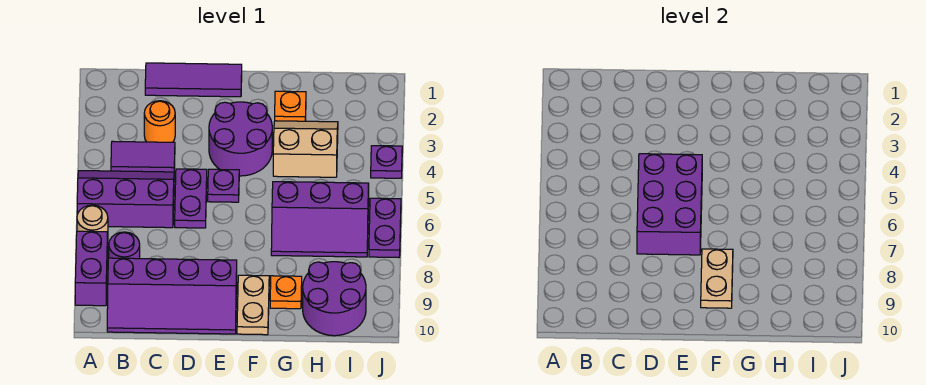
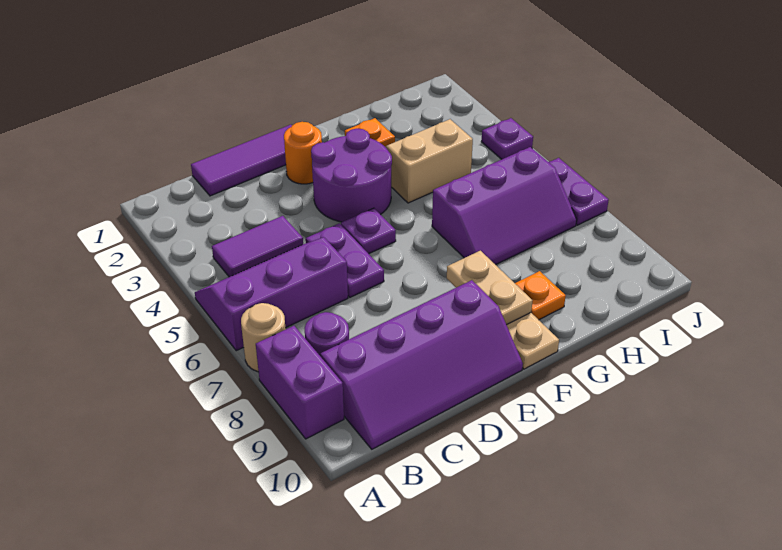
orange round brick C3 level 1 -> orange round brick E2 level 1
purple brick D5:E7 level 2 -> none
purple round brick H9:I10 level 1 -> none

